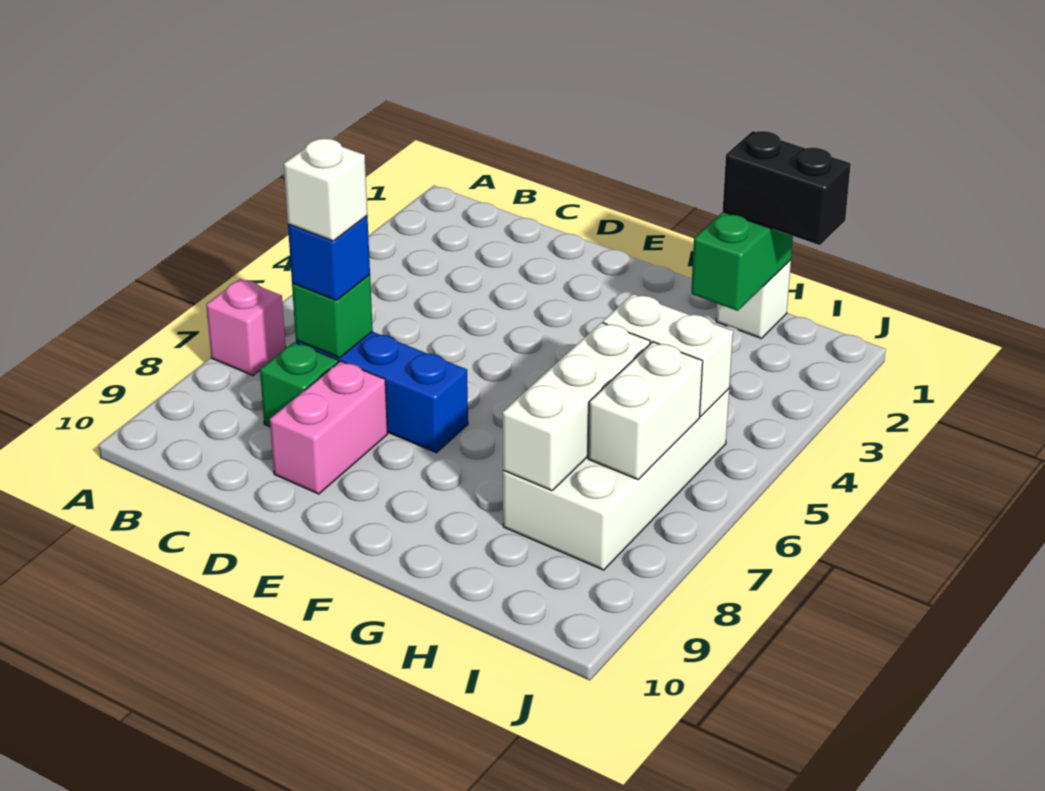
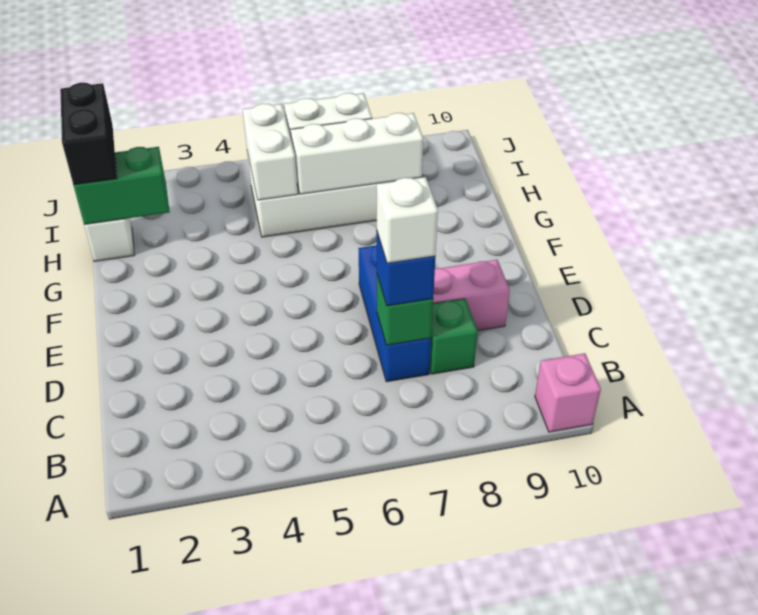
pink brick A7 level 1 -> pink brick A10 level 1

